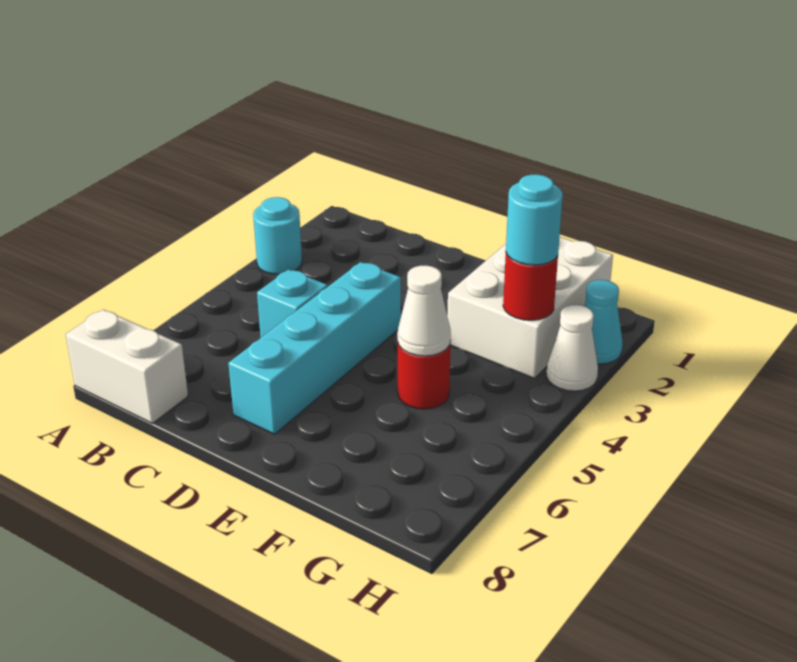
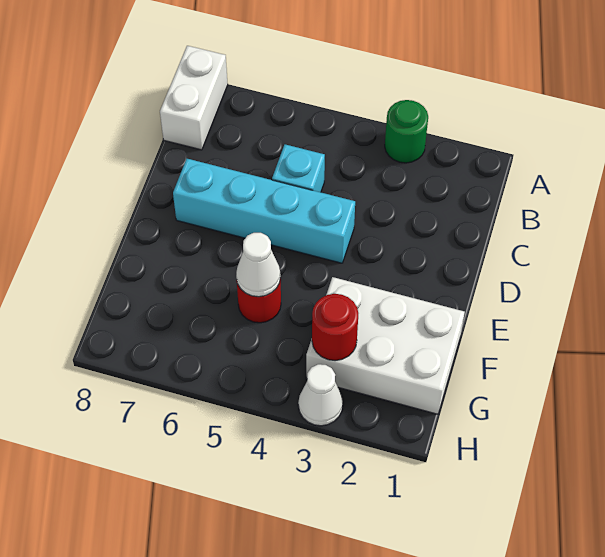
cyan round brick A3 level 1 -> green round brick A3 level 1
cyan round brick G3 level 3 -> none
cyan cone H2 level 1 -> none

